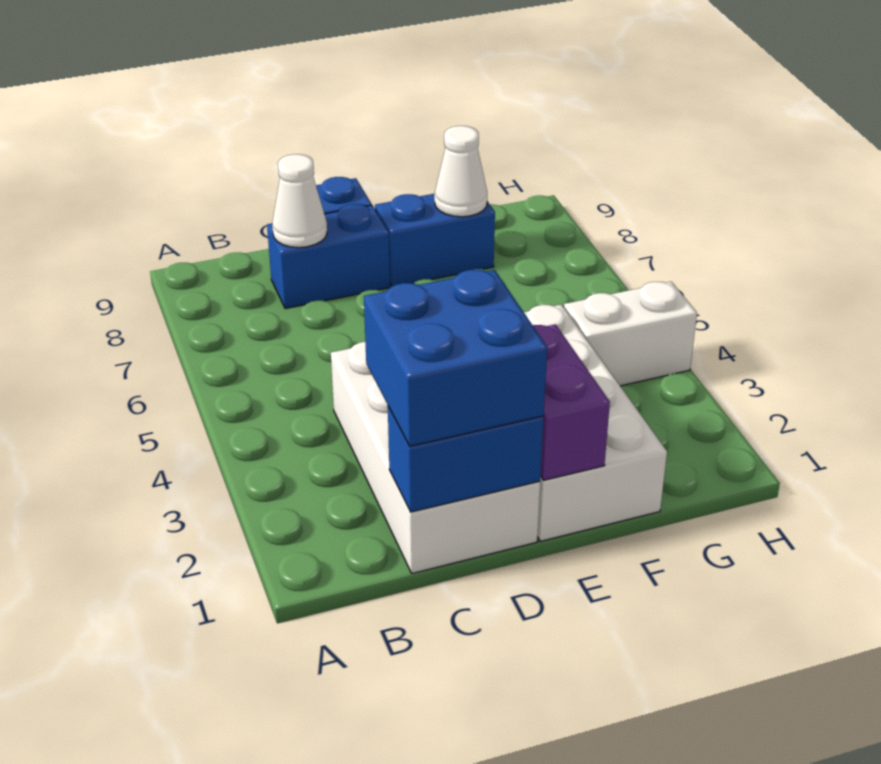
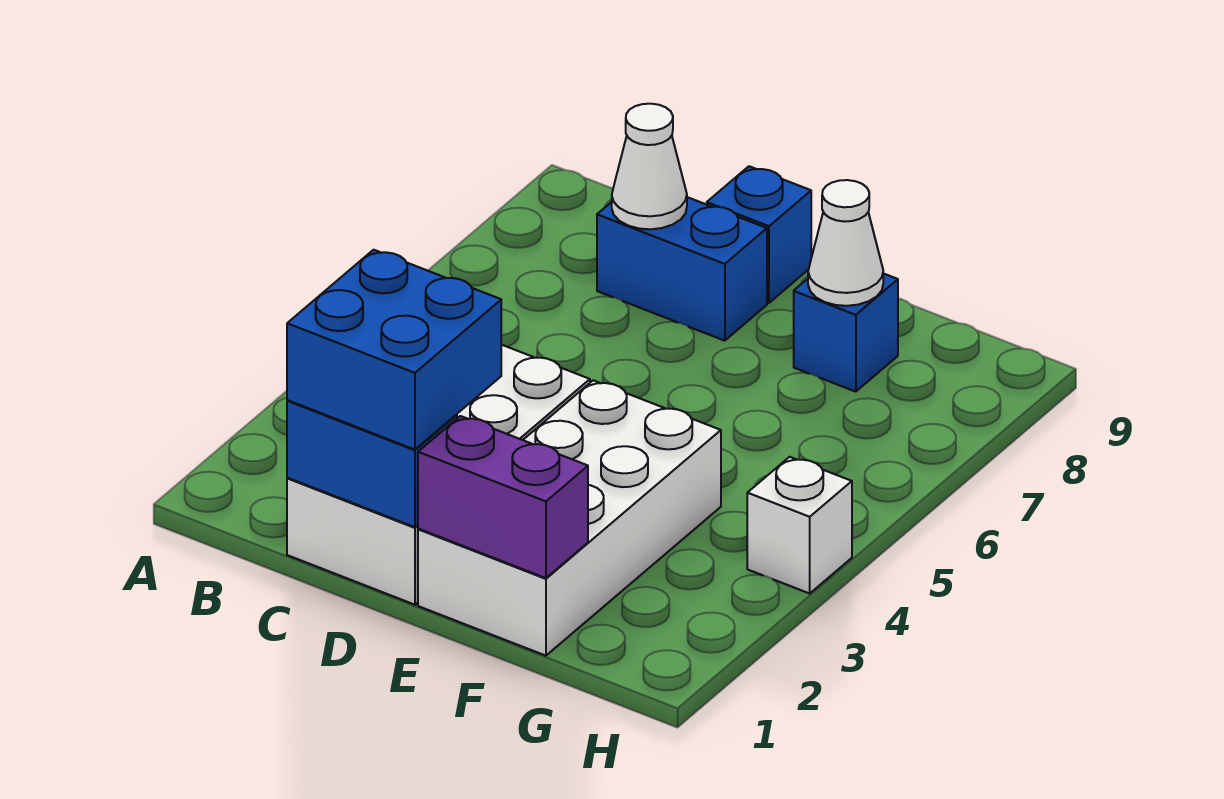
purple brick E1:E2 level 2 -> purple brick E1:F1 level 2
blue brick E8:F8 level 1 -> blue brick F8 level 1
white brick G4:H4 level 1 -> white brick H4 level 1

